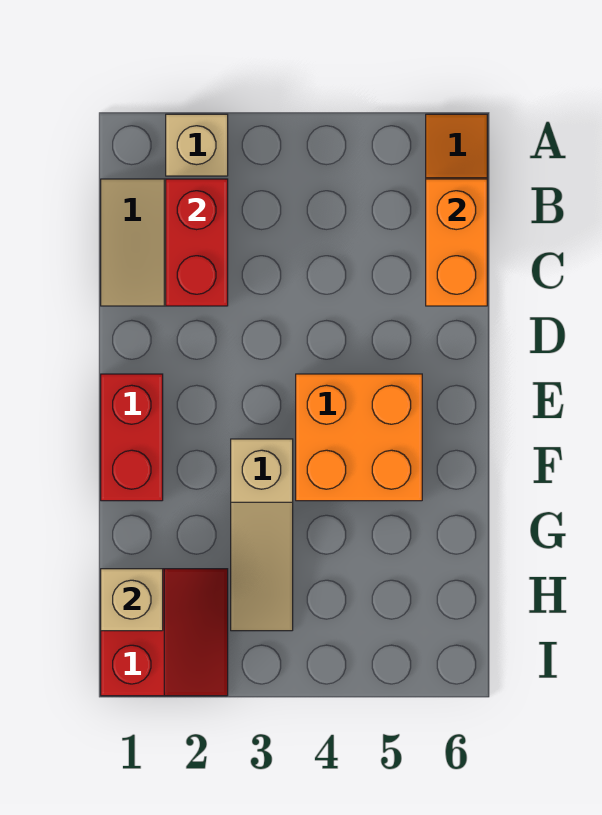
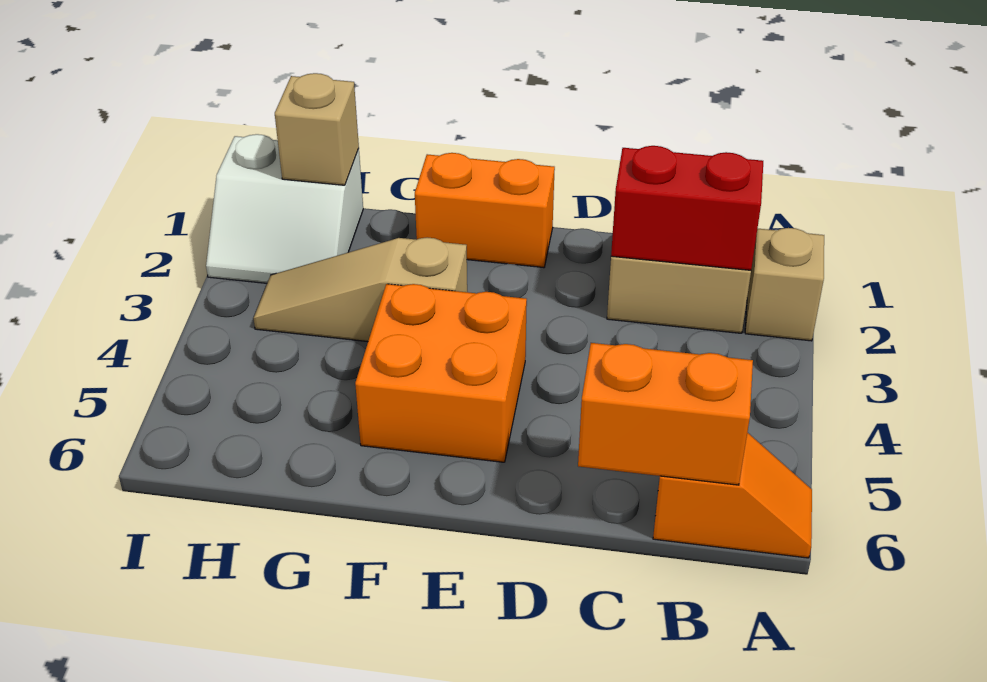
red brick E1:F1 level 1 -> orange brick E1:F1 level 1
red slope H1:I2 level 1 top 1 -> white slope H1:I2 level 1 top 1

